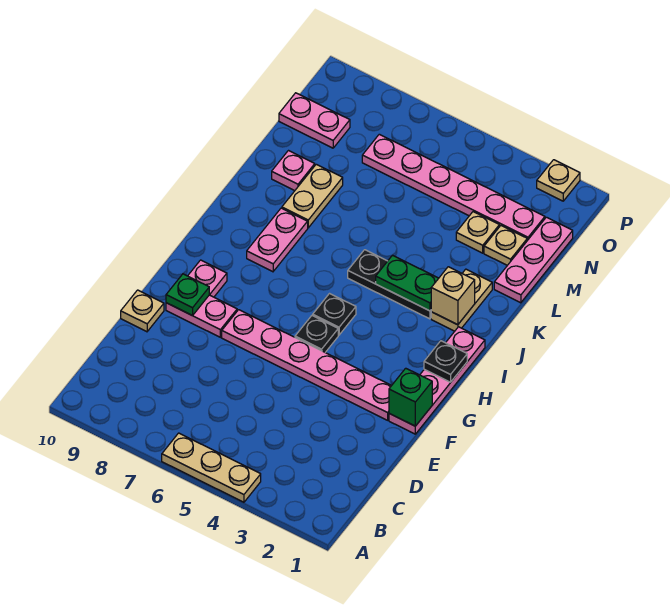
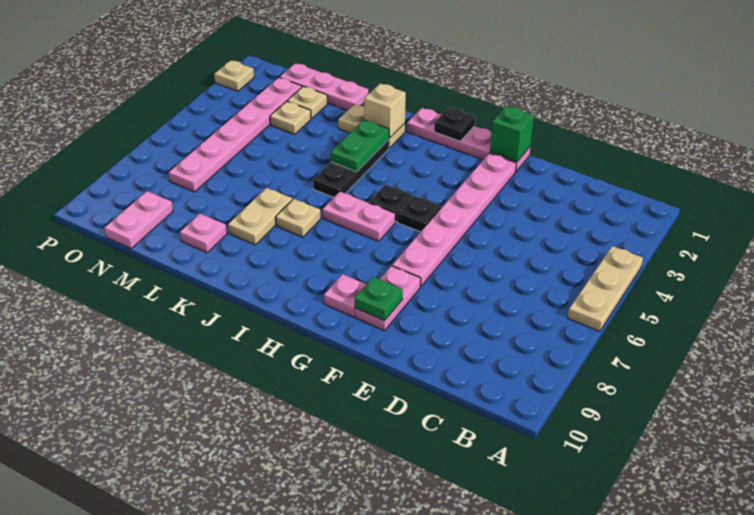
tan plate E10 level 1 -> tan plate J7 level 1
pink plate I8:J8 level 1 -> pink plate H6:I6 level 1
tan plate K8:L8 level 1 -> tan plate K7:K8 level 1

